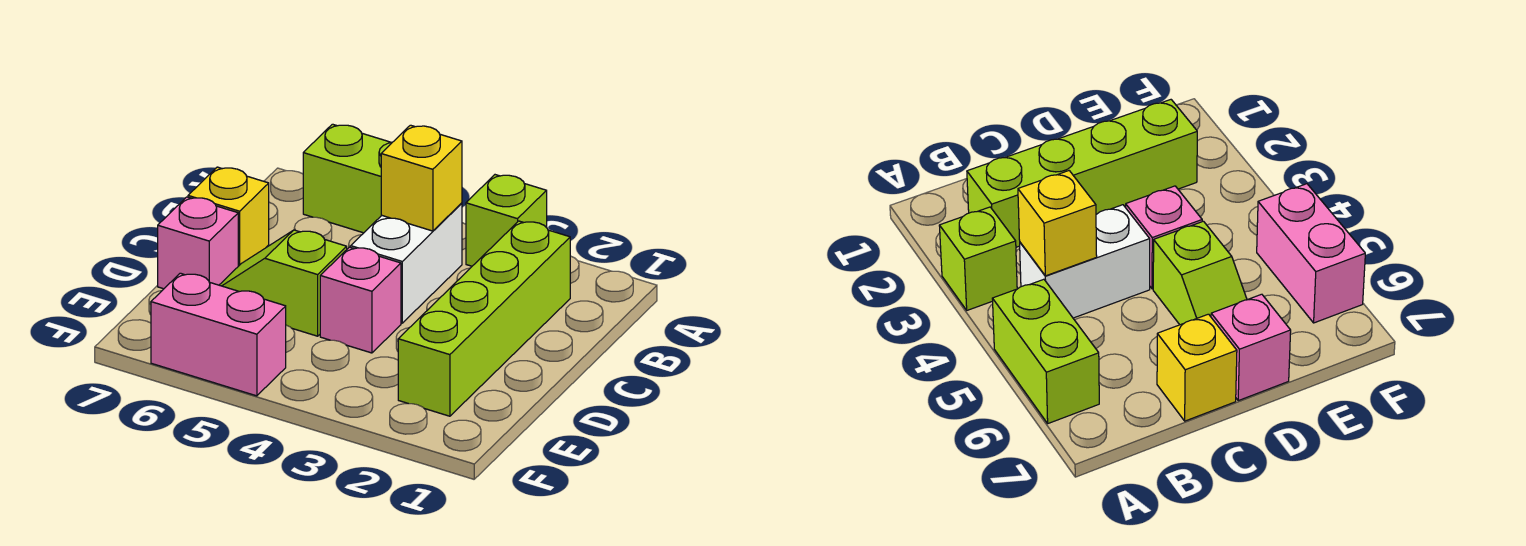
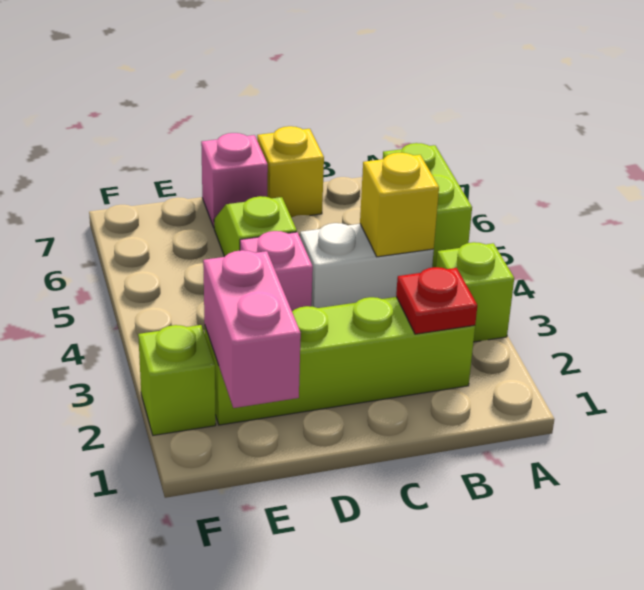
none -> red plate B2 level 2
none -> lime brick F2 level 1
pink brick F5:F6 level 1 -> pink brick E1:E2 level 2

